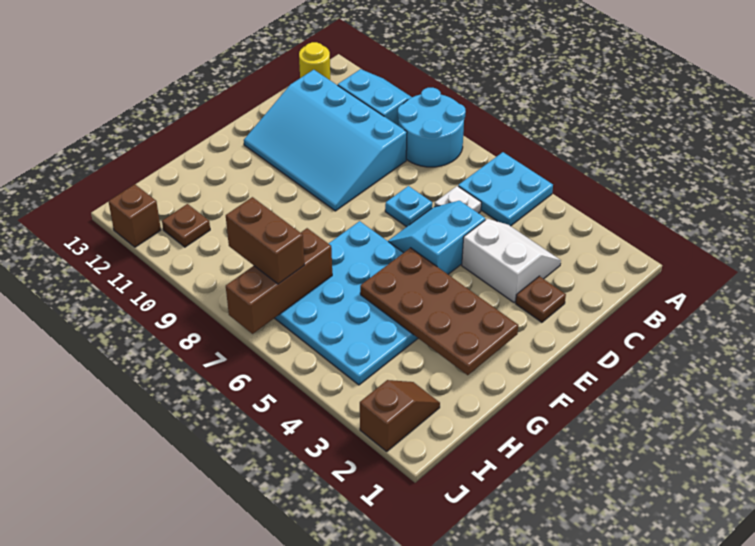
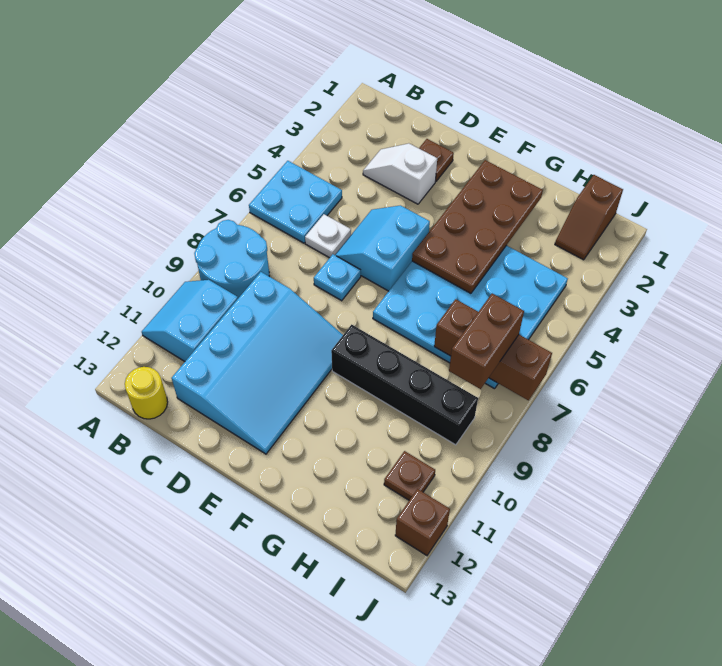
white slope C3:D4 level 1 top D -> white slope C3:D3 level 1 top D
cyan slope D5:E6 level 1 top 5 -> cyan slope D5:E6 level 1 top E
none -> black brick F9:I9 level 1
brown slope I2:J2 level 1 top J -> brown slope I1:I2 level 1 top 1

